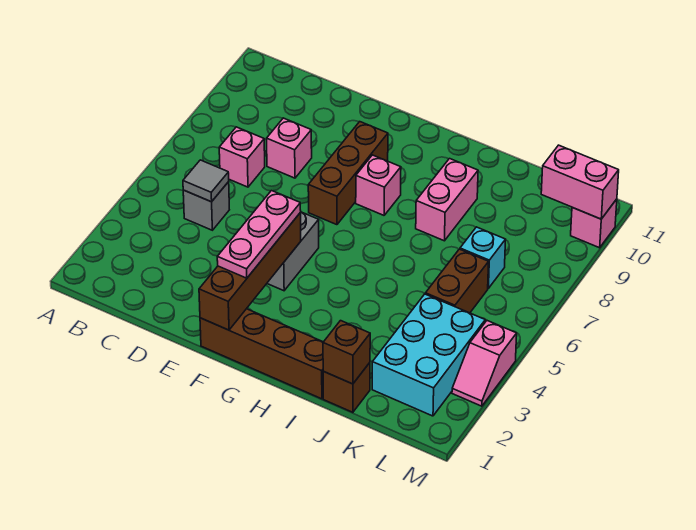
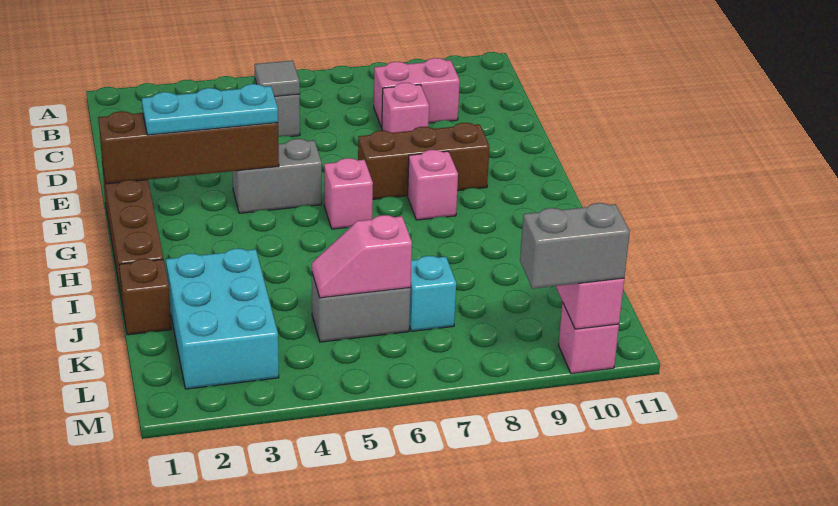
pink brick C7 level 1 -> pink brick G6 level 1
pink plate F2:F4 level 3 -> cyan plate F2:F4 level 3
pink brick I8:I9 level 1 -> pink brick C8:C9 level 1
brown brick J1 level 2 -> none
cyan brick K2:L4 level 1 -> cyan brick J2:L3 level 1
brown brick K5:K6 level 1 -> grey brick K5:K6 level 1
pink slope M3:M4 level 1 top 4 -> pink slope K5:K6 level 2 top 6
none -> grey brick M9:M10 level 3

